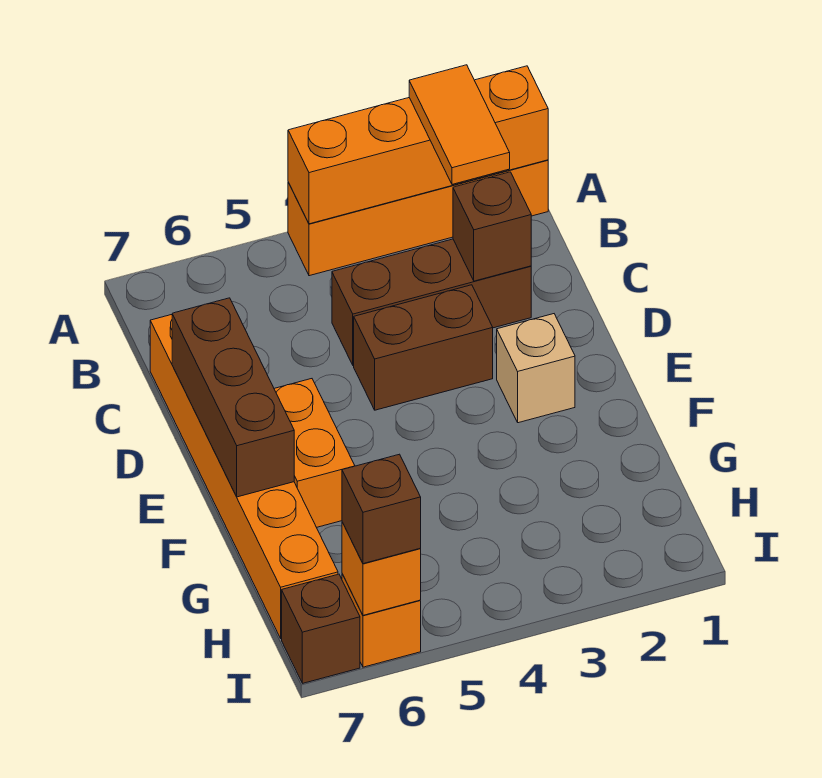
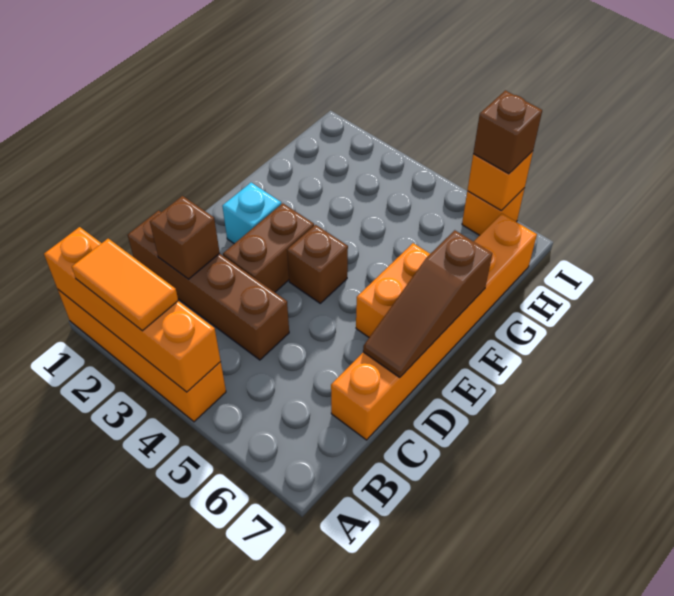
orange tile A2:B2 level 3 -> orange tile A2:A3 level 3
brown brick C2:C4 level 1 -> brown brick C1:C4 level 1
brown brick D3:D4 level 1 -> brown brick D3:E3 level 1
brown brick D7:F7 level 2 -> brown slope D7:F7 level 2 top F
tan brick E2 level 1 -> cyan brick E2 level 1
brown brick I7 level 1 -> brown brick E4 level 1

